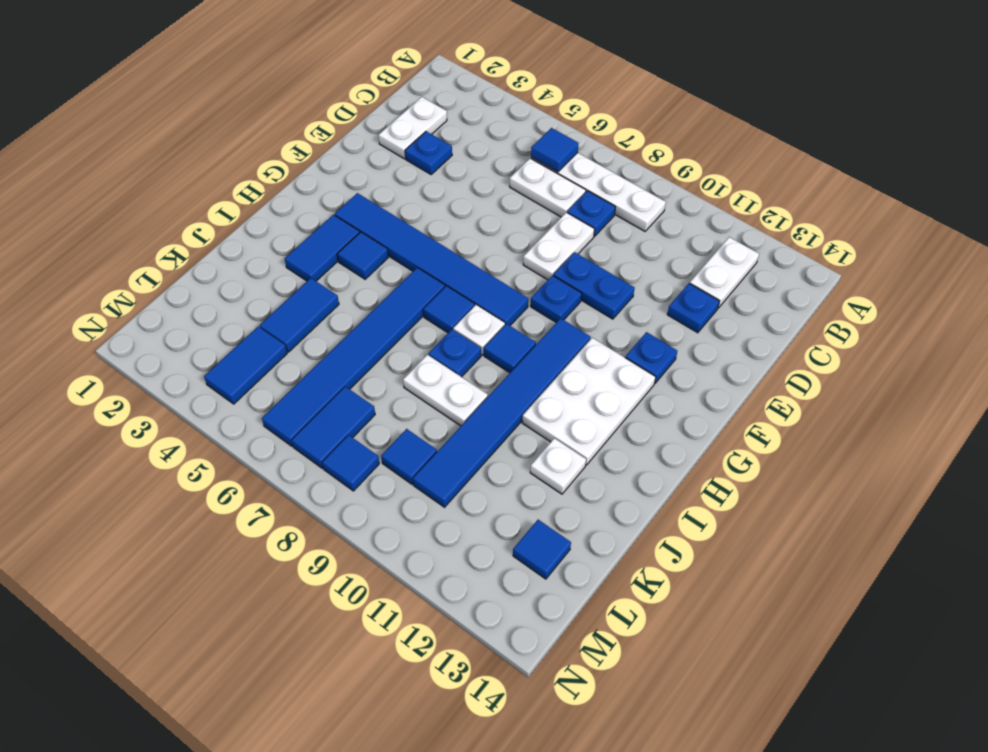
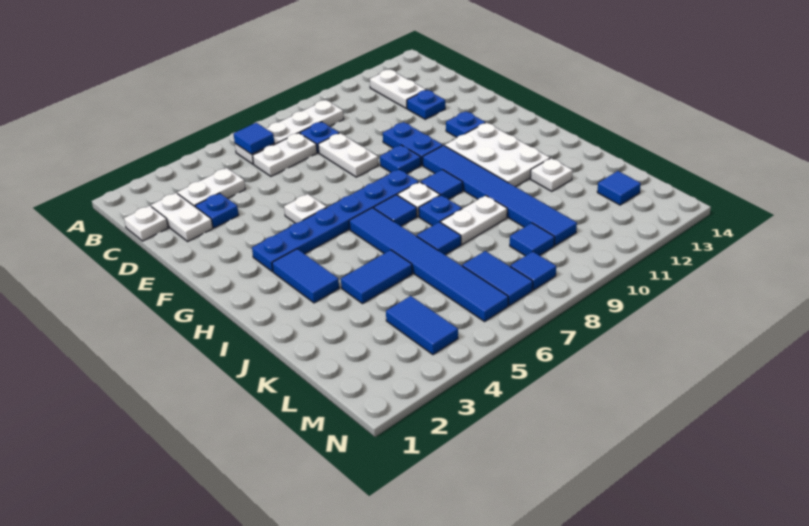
none -> white plate C1 level 1
none -> white plate C3:C4 level 1
blue plate E9:E10 level 1 -> blue plate E10:F10 level 1
none -> white plate F5 level 1
blue tile G3:G8 level 1 -> blue plate G3:G8 level 1
blue tile H4 level 1 -> blue tile J7 level 1
blue tile J4:K4 level 1 -> blue tile J4:J5 level 1

